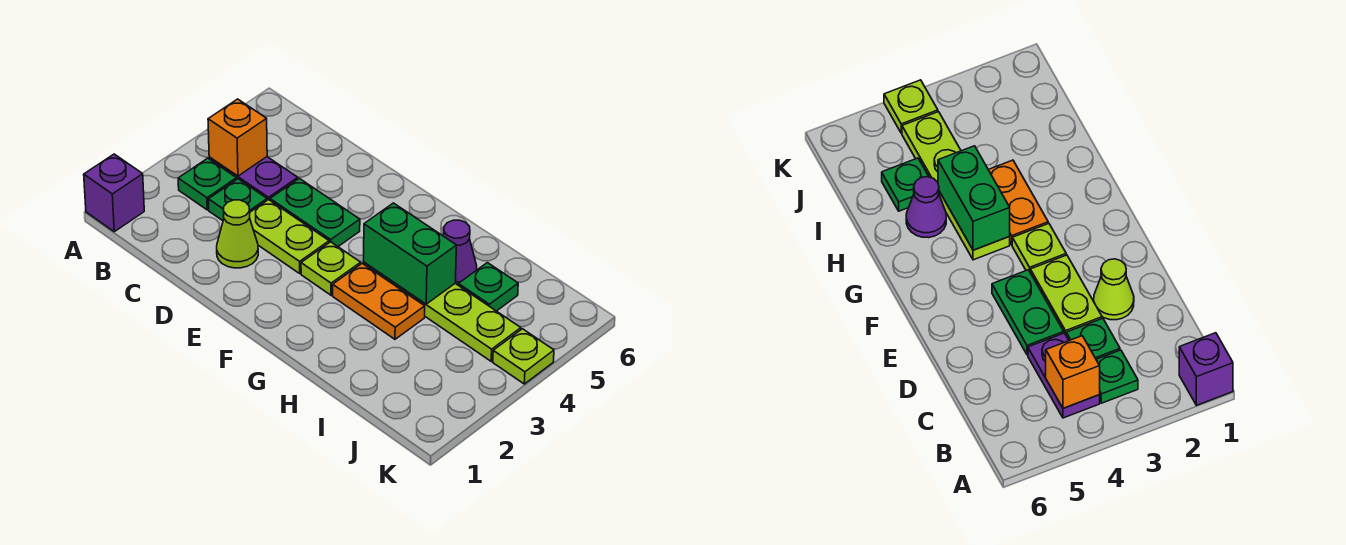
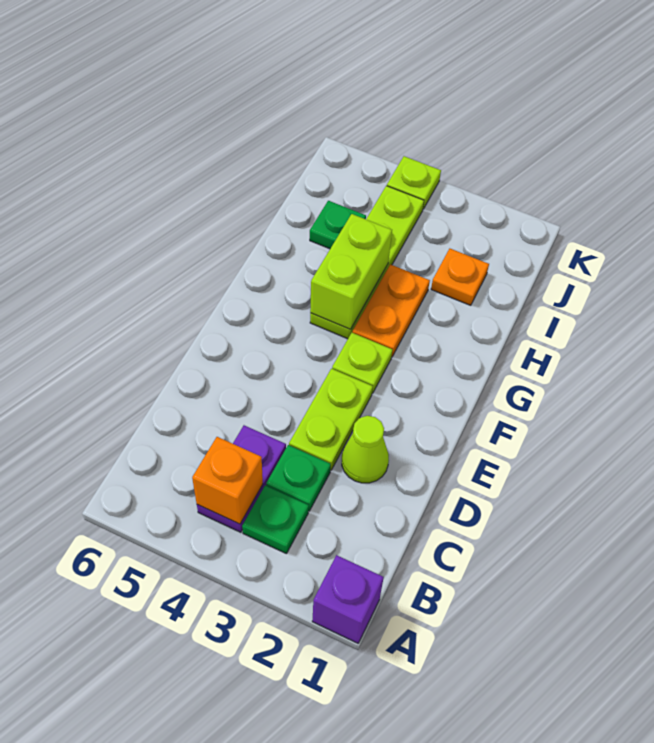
green plate D4:E4 level 1 -> none
green brick G4:H4 level 2 -> lime brick G4:H4 level 2
purple cone H5 level 1 -> none
none -> orange plate I2 level 1

